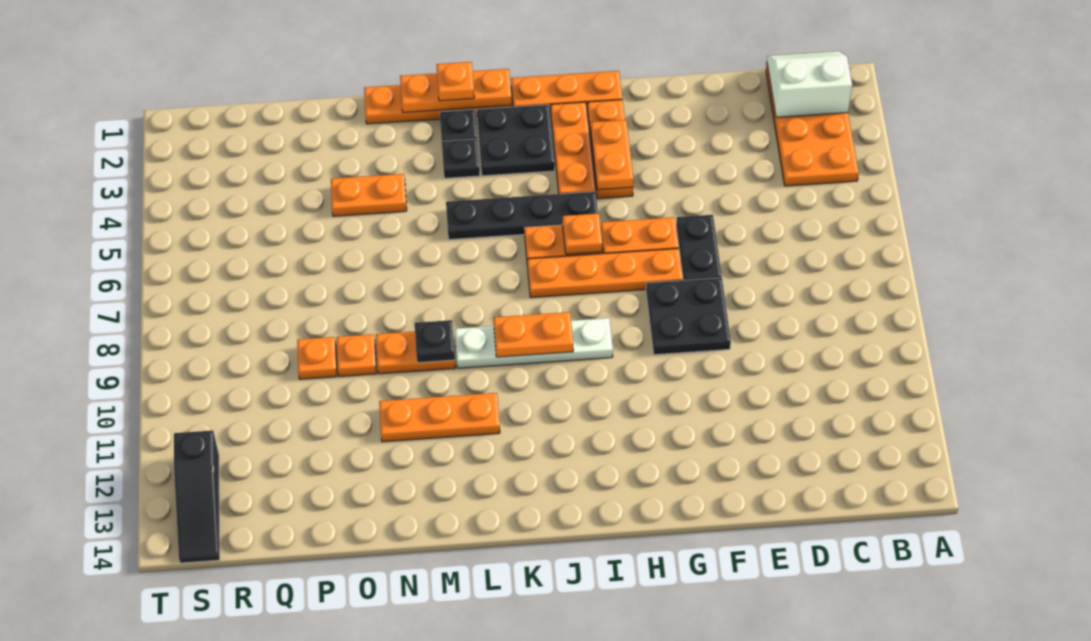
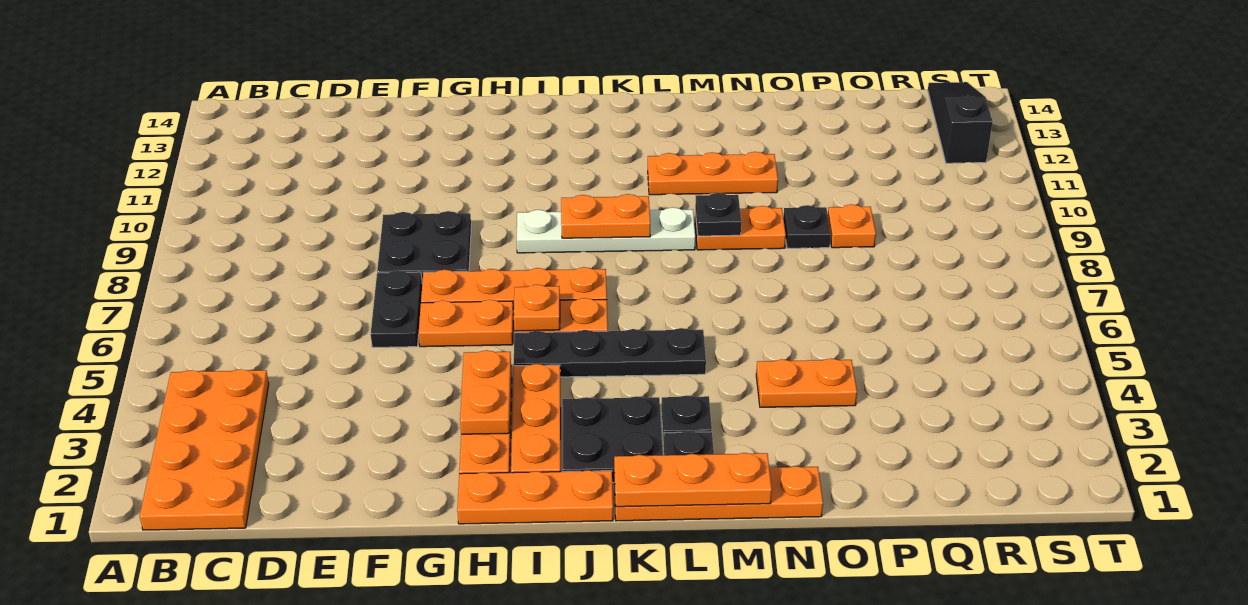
white slope B1:C2 level 2 top 2 -> none
orange plate L1 level 3 -> none
orange plate O9 level 1 -> black plate O9 level 1

